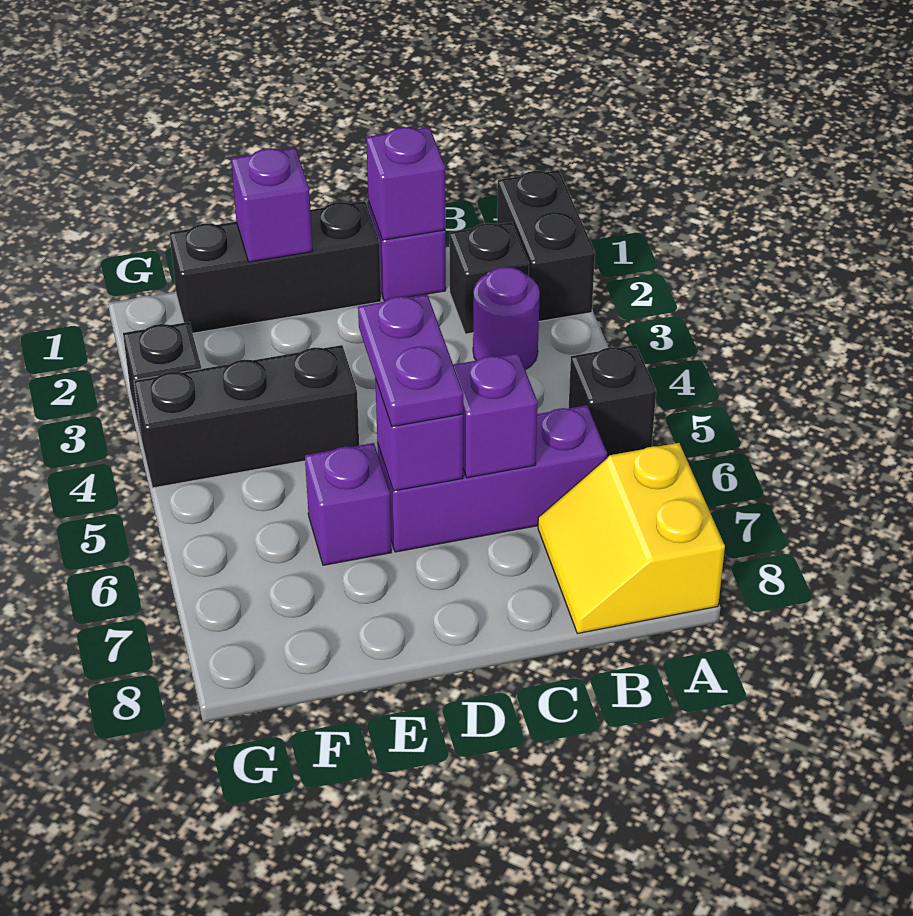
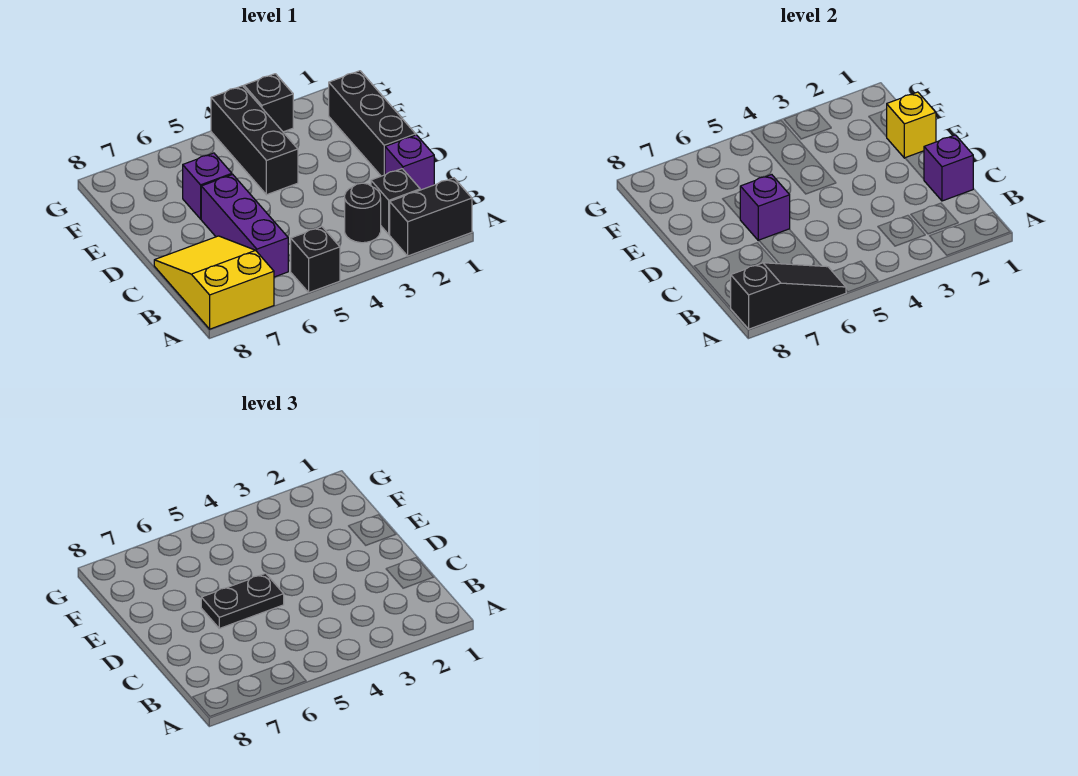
none -> black slope A6:A8 level 2 top 8
yellow slope A7:B8 level 1 top A -> yellow slope A7:C8 level 1 top A
purple round brick B3 level 1 -> black round brick B3 level 1
purple brick C6 level 2 -> none
purple plate D5:D6 level 3 -> black plate D5:D6 level 3
purple brick E1 level 2 -> yellow brick E1 level 2

